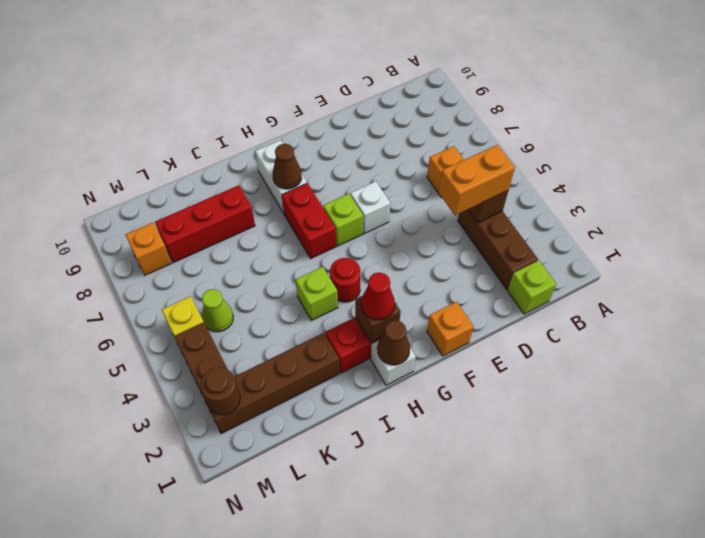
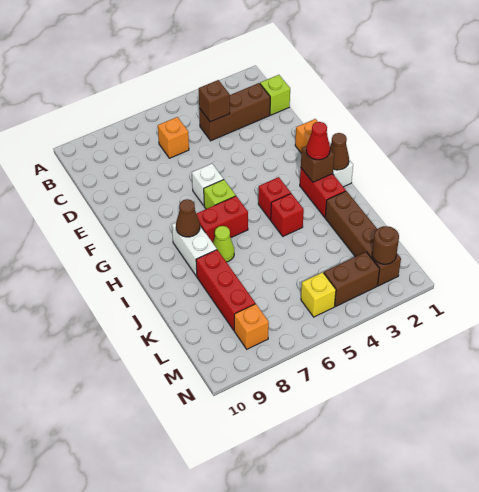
orange brick C4:D4 level 3 -> none
red round brick H4 level 1 -> red brick H4 level 1
white brick H8:H9 level 1 -> white brick H8:I8 level 1
lime brick I4 level 1 -> red brick I4 level 1
lime cone L5 level 1 -> lime cone I7 level 1

